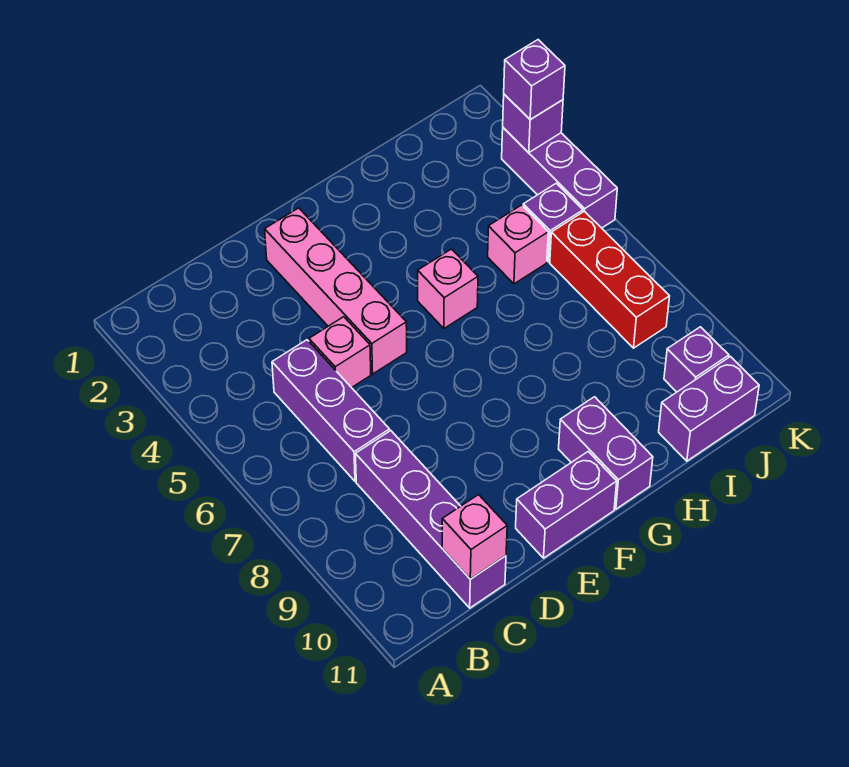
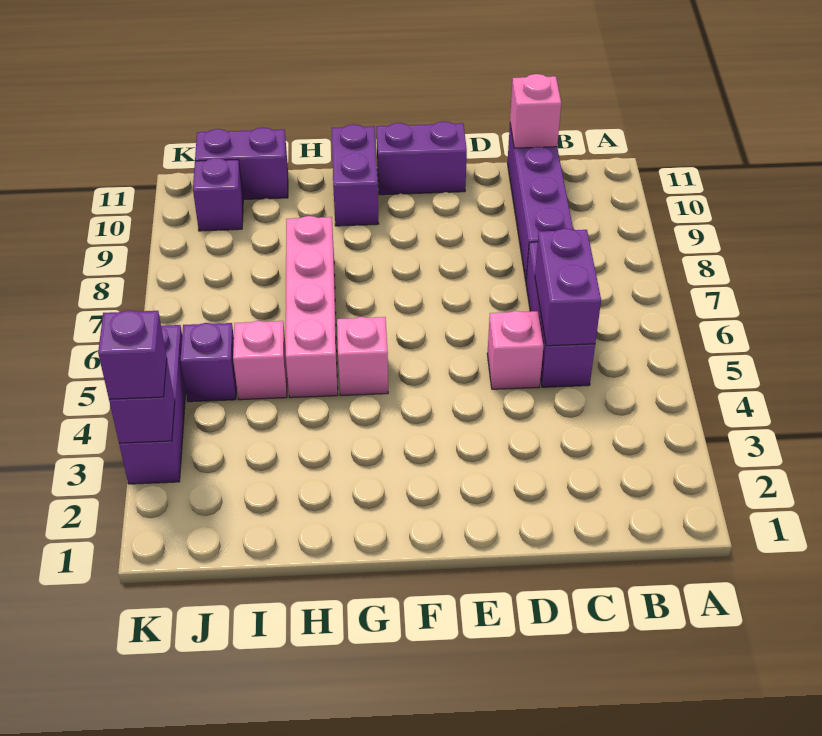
none -> purple brick C5:C6 level 2
pink brick E2:E5 level 1 -> pink brick H5:H8 level 1
red brick J6:J8 level 1 -> none

